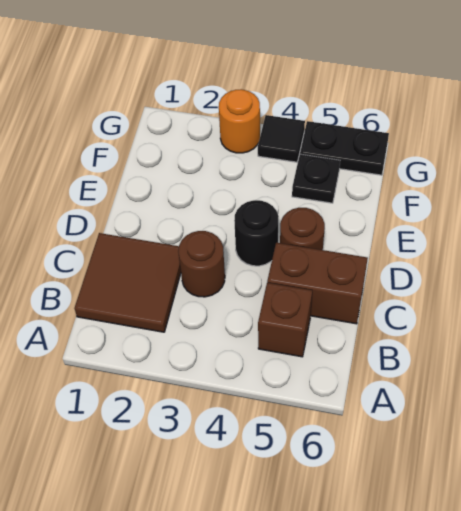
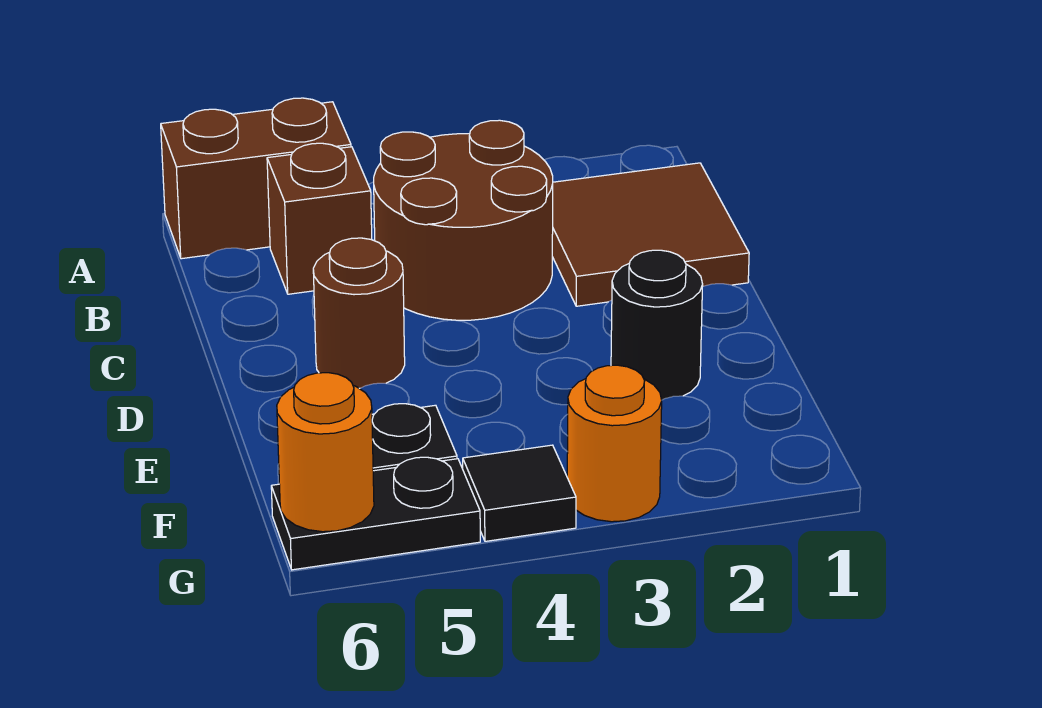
brown round brick C3 level 1 -> brown round brick B3:C4 level 1
brown brick C5:C6 level 1 -> brown brick A5:A6 level 1
black round brick D4 level 1 -> black round brick E2 level 1
none -> orange round brick G6 level 2

